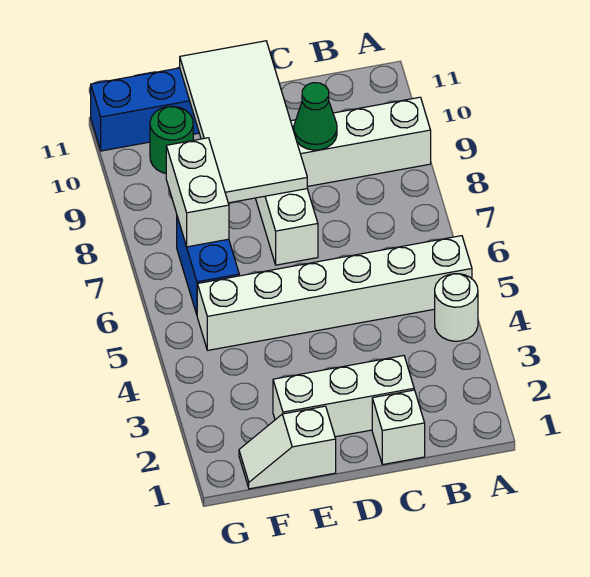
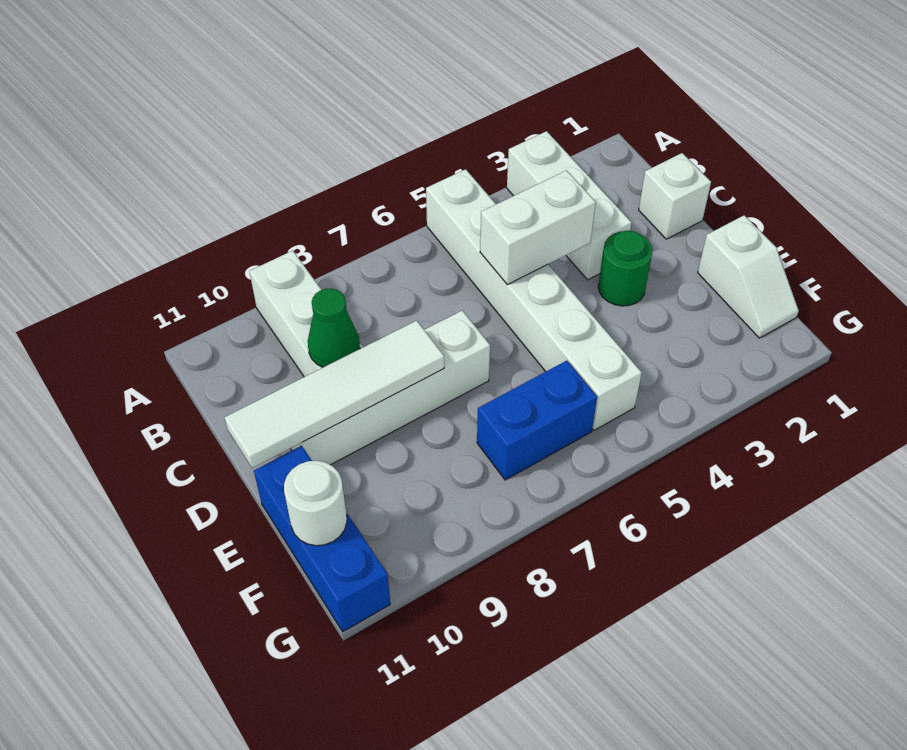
white round brick A4 level 1 -> white round brick F11 level 2
white brick C2:E2 level 1 -> white brick A3:C3 level 1
white tile D8:E11 level 2 -> white tile D8:D11 level 2
white brick F7:F8 level 2 -> white brick C4:C5 level 2
green round brick F10 level 1 -> green round brick D3 level 1

